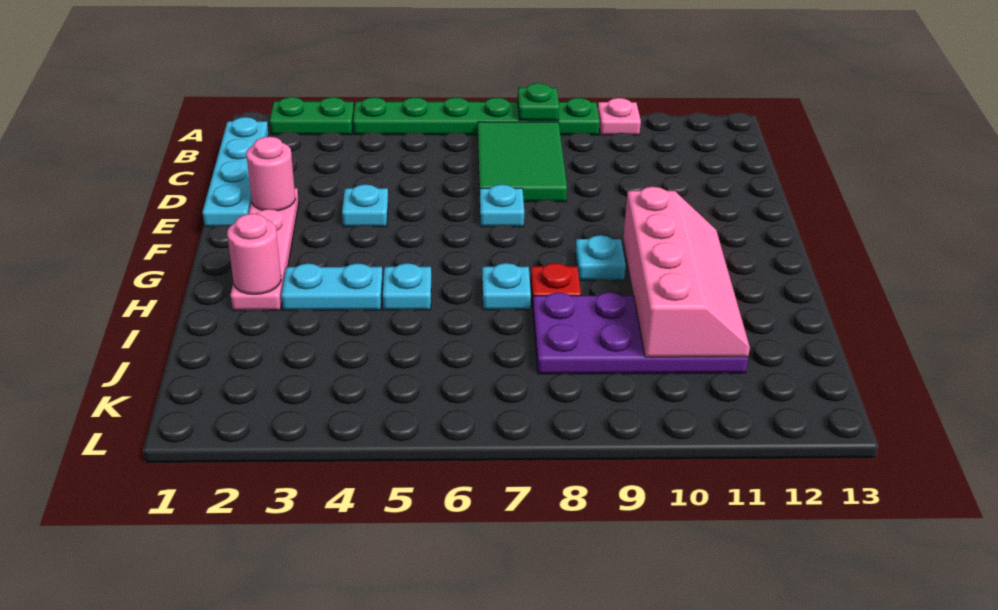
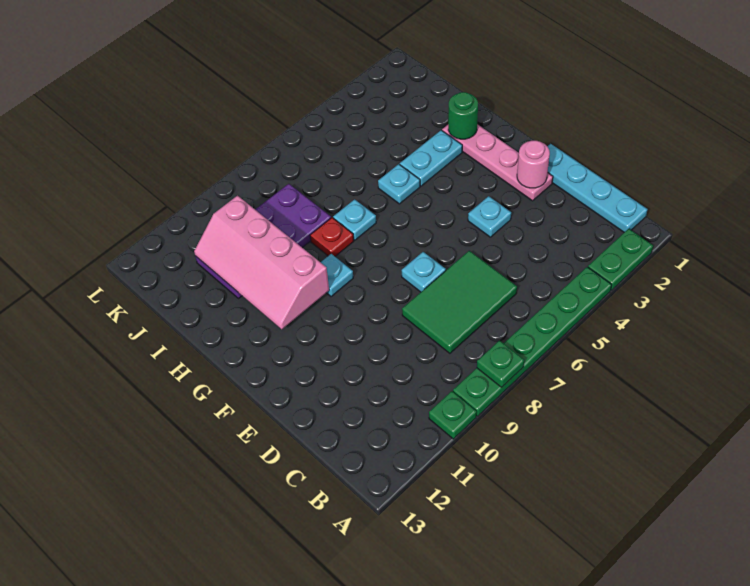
pink plate A10 level 1 -> green plate A10 level 1
green tile B7:D8 level 1 -> green tile C6:D8 level 1
pink round brick H2 level 2 -> green round brick H2 level 2

